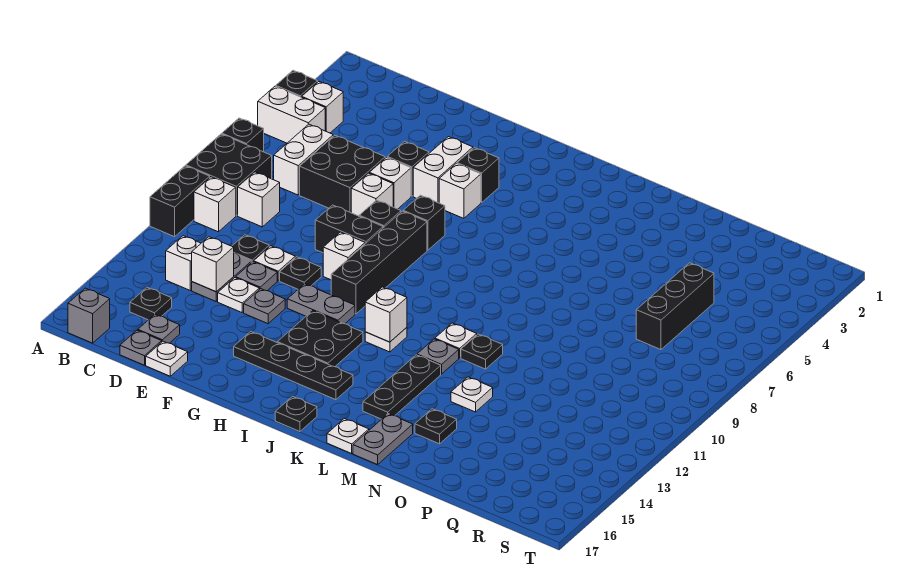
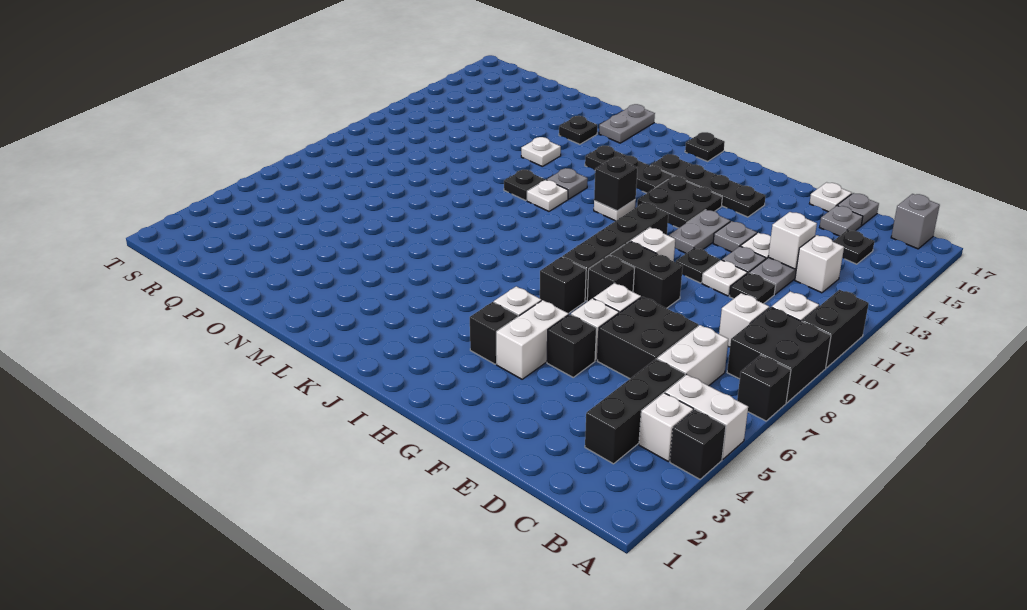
grey plate G12:H12 level 1 -> grey plate G12:G13 level 1
white brick J12 level 2 -> black brick J12 level 2
black plate L13:L15 level 1 -> black plate J14:L14 level 1
white plate L17 level 1 -> none
black brick Q5:Q7 level 1 -> black brick C3:C5 level 1

